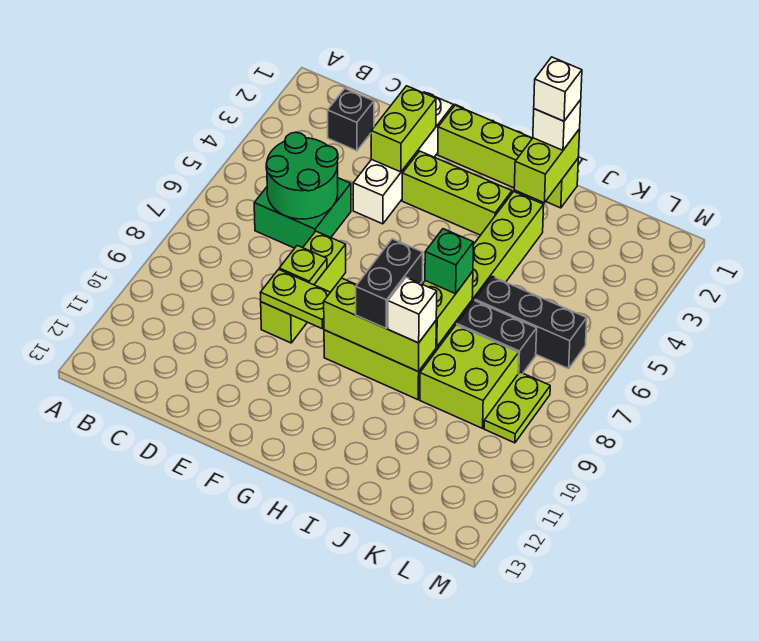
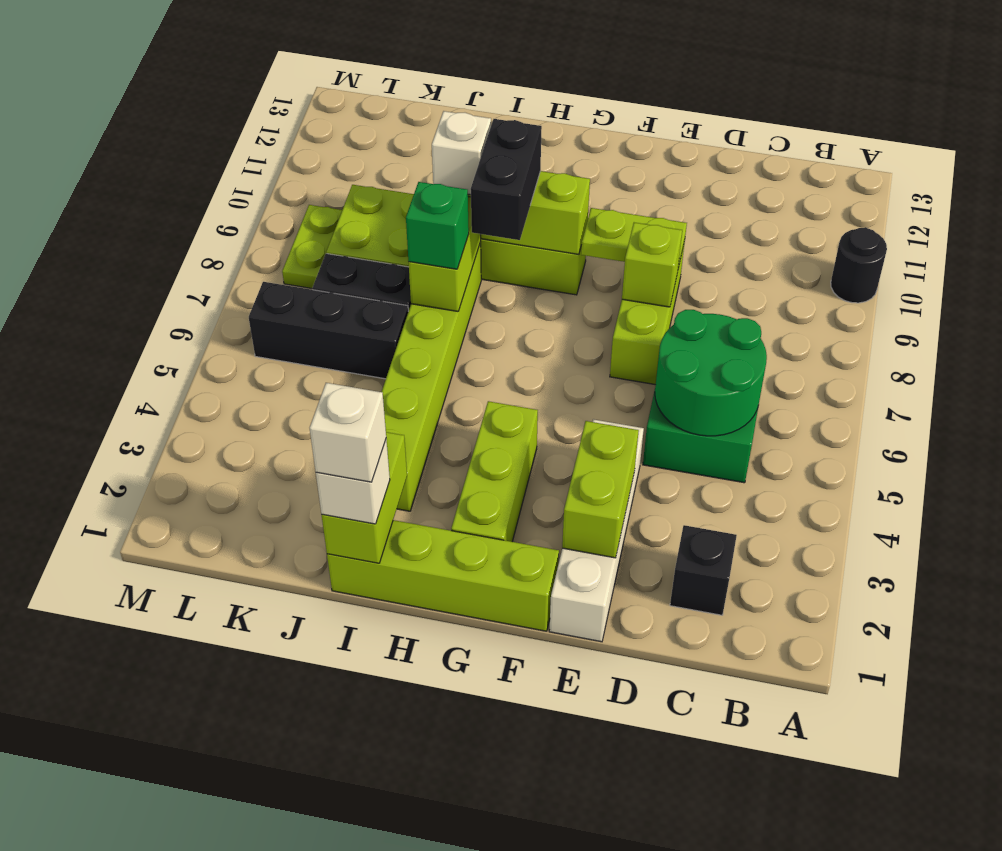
none -> black round brick A10 level 1
lime plate E8 level 2 -> lime brick E8 level 2
lime brick F3:H3 level 1 -> lime brick G2:G4 level 1

